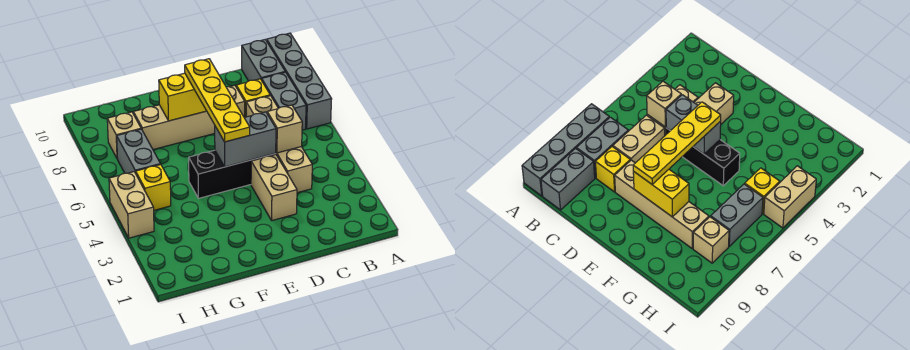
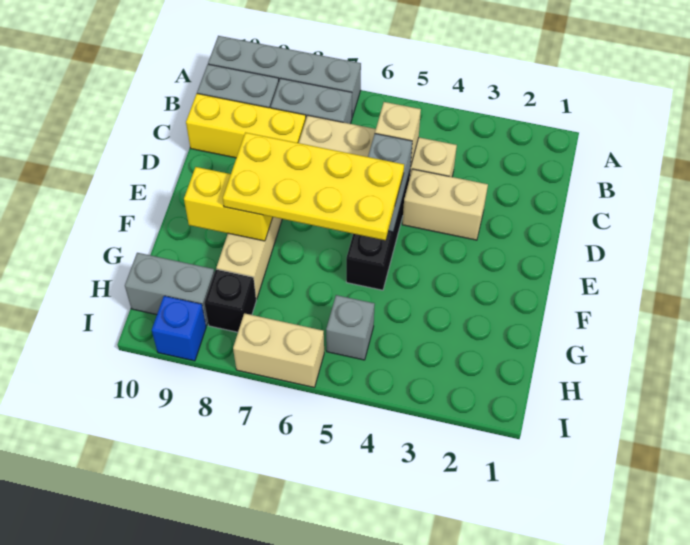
yellow brick C8 level 1 -> yellow brick C8:C10 level 1
yellow plate E5:E8 level 3 -> yellow plate E5:F8 level 3
yellow brick E8:F8 level 2 -> yellow brick F8:F9 level 2
yellow brick H5 level 1 -> grey brick H5 level 1
grey brick H6:H7 level 1 -> grey brick H9:H10 level 1
tan brick H8 level 1 -> black brick H8 level 1
tan brick I4:I5 level 1 -> tan brick I6:I7 level 1
none -> blue brick I9 level 1

